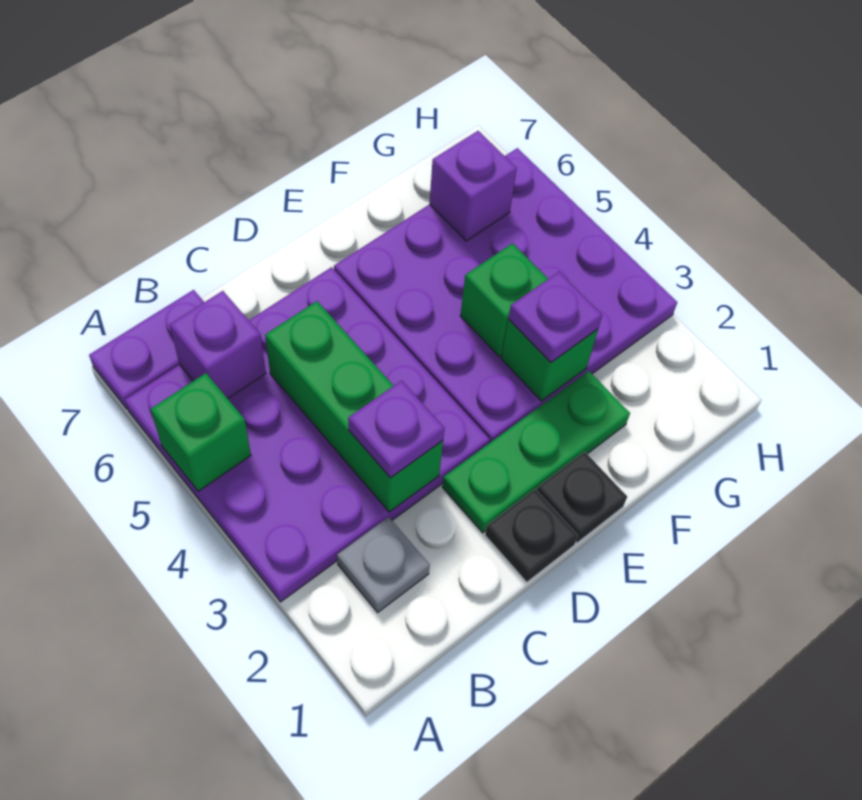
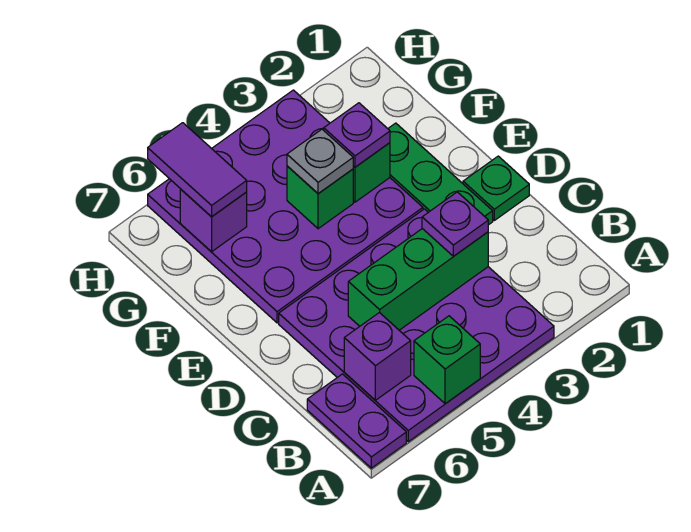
grey plate B2 level 1 -> grey plate F4 level 3
black plate D1 level 1 -> green plate D1 level 1
black plate E1 level 1 -> none
none -> purple tile G6:H6 level 3

